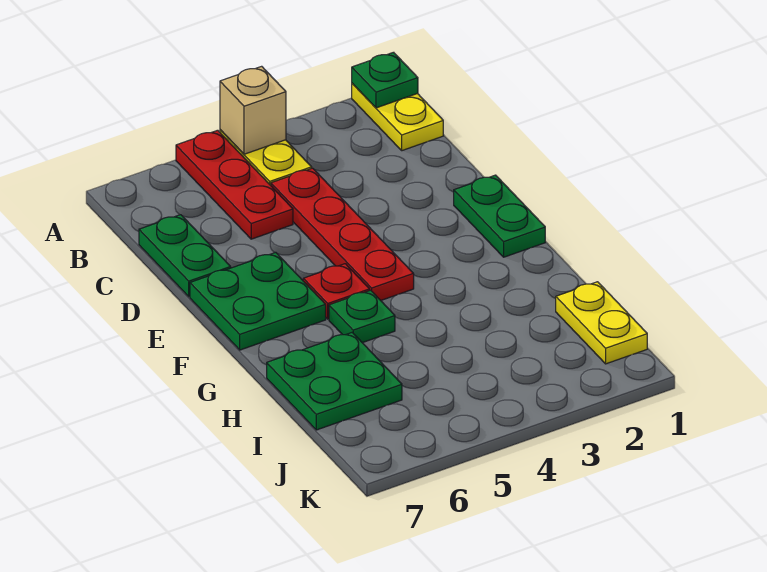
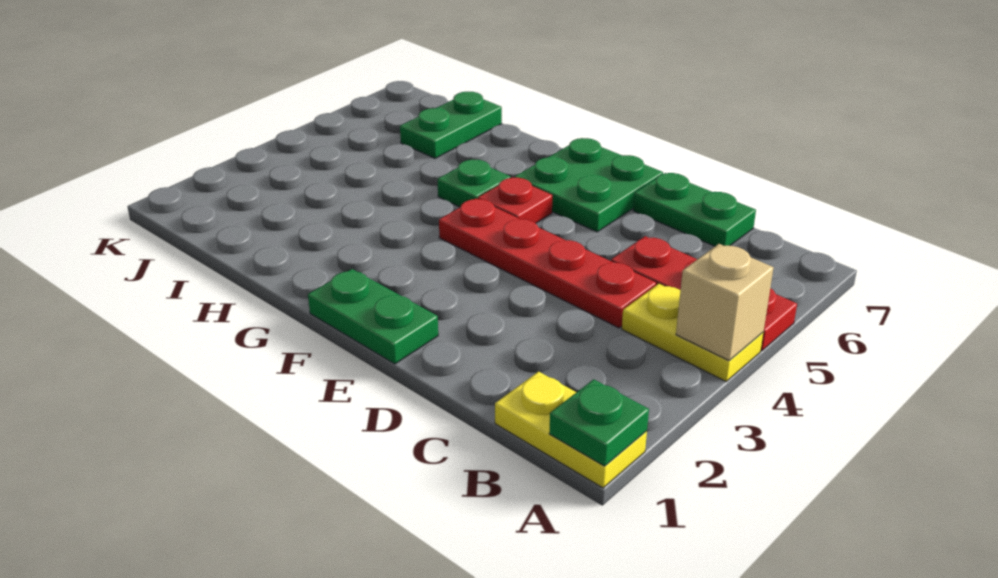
green plate H6:I7 level 1 -> green plate I6:I7 level 1
yellow plate I1:J1 level 1 -> none

